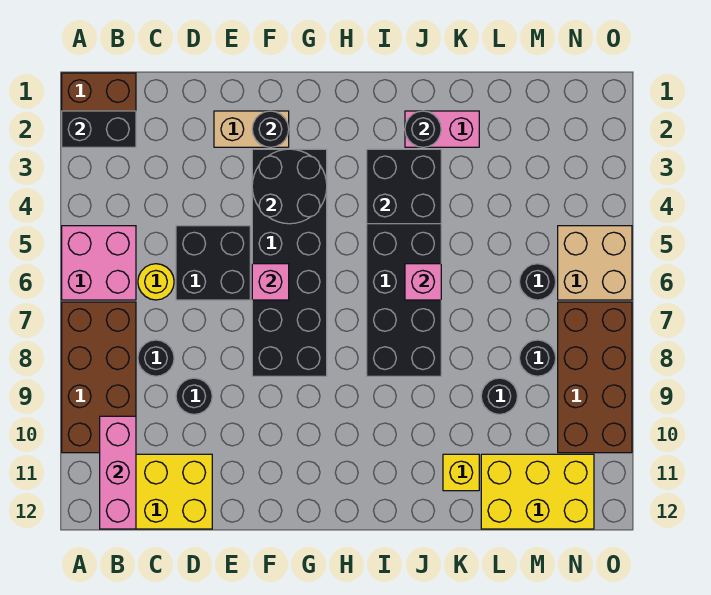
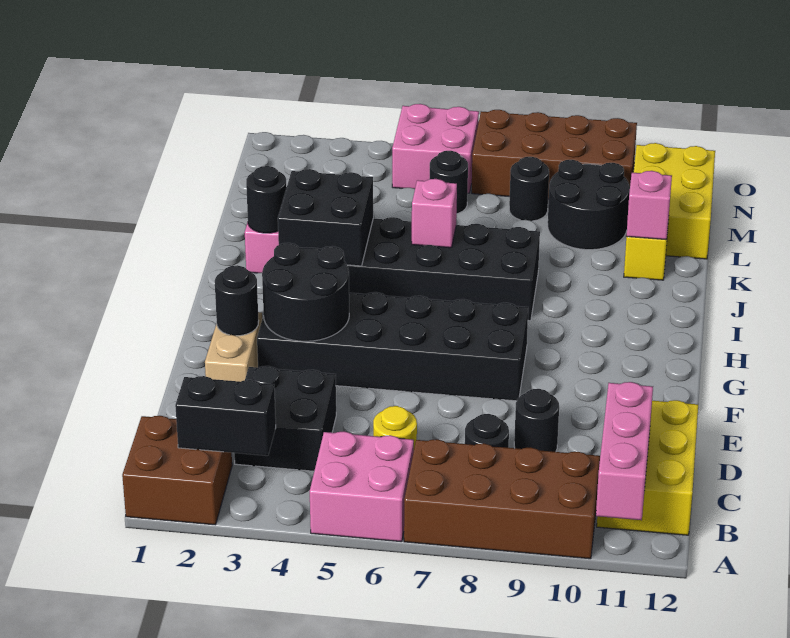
black brick A2:B2 level 2 -> black brick B2:B3 level 2
pink brick B10:B12 level 2 -> pink brick A11:C11 level 2
black brick D5:E6 level 1 -> black brick C3:D4 level 1
pink brick F6 level 2 -> pink brick K11 level 2
black round brick L9 level 1 -> black round brick L9:M10 level 1
tan brick N5:O6 level 1 -> pink brick N5:O6 level 1

